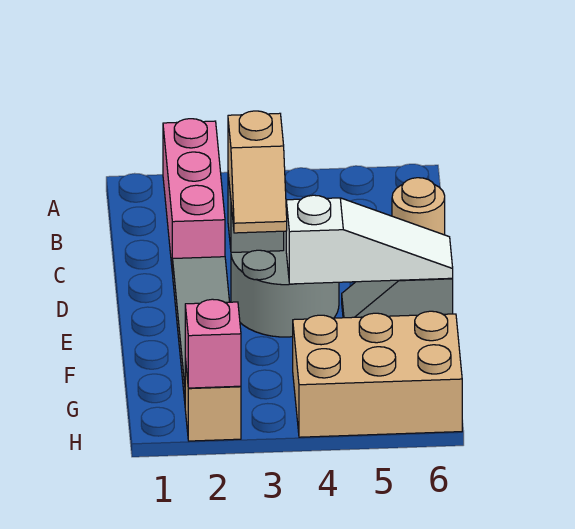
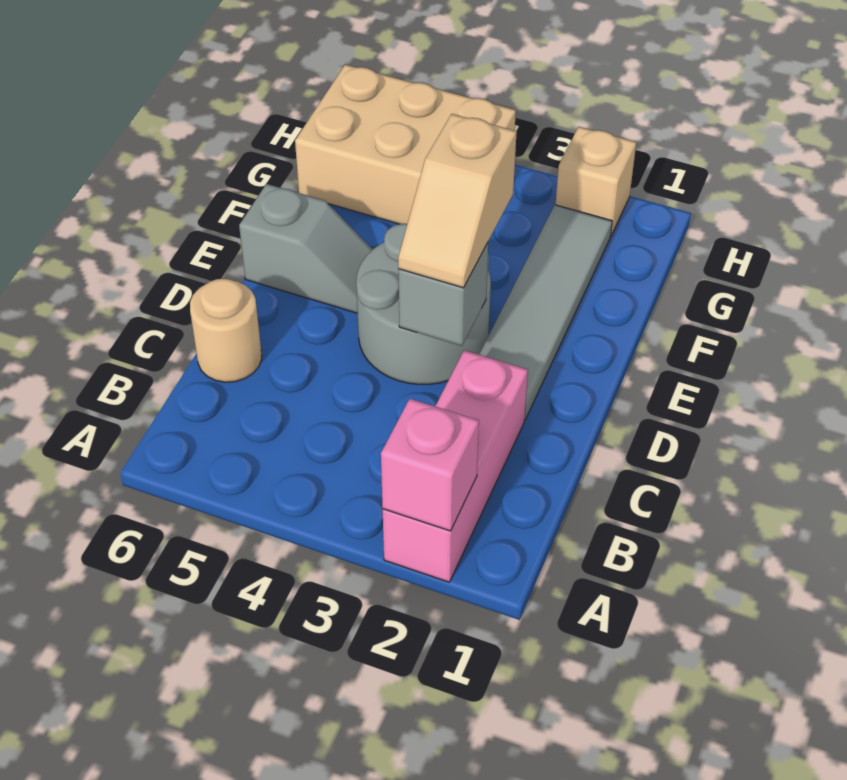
tan slope D3:E3 level 3 top D -> tan slope D3:E3 level 3 top E
white slope E4:E6 level 2 top 4 -> none
pink brick H2 level 2 -> pink brick A2 level 2

